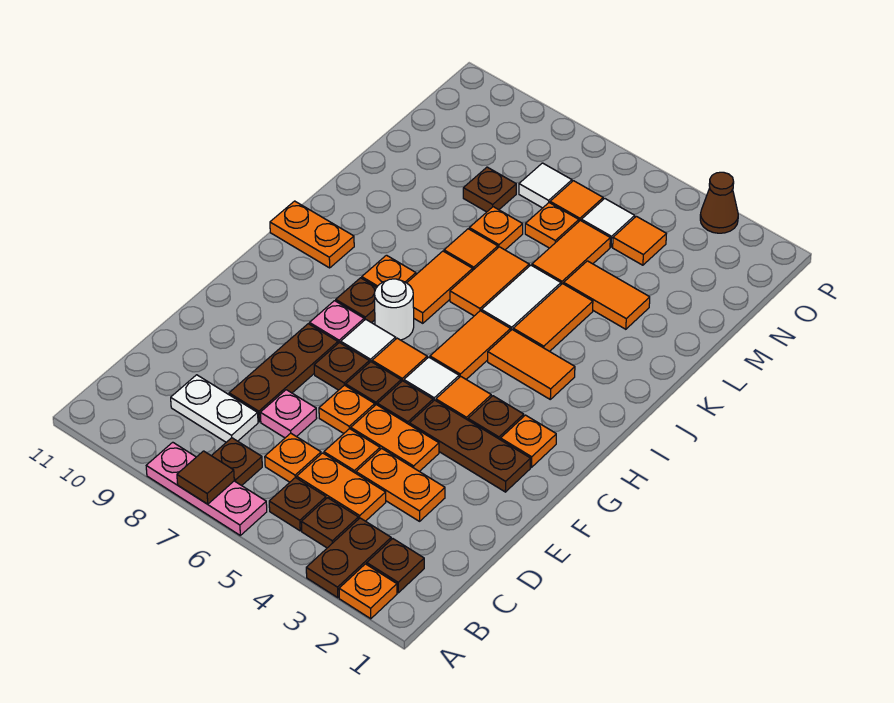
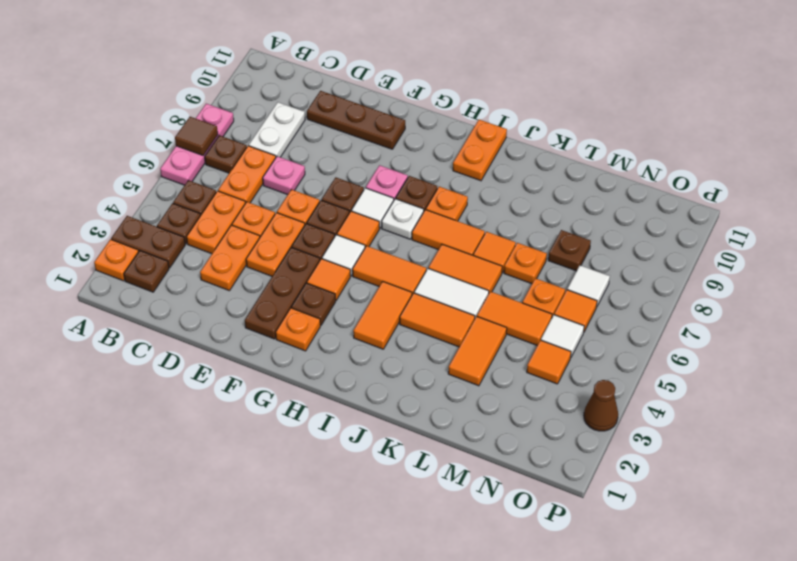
orange plate C6 level 1 -> orange plate C6:C7 level 1
brown plate D8:F8 level 1 -> brown plate D10:F10 level 1
white round brick H7 level 1 -> white plate H7 level 1

